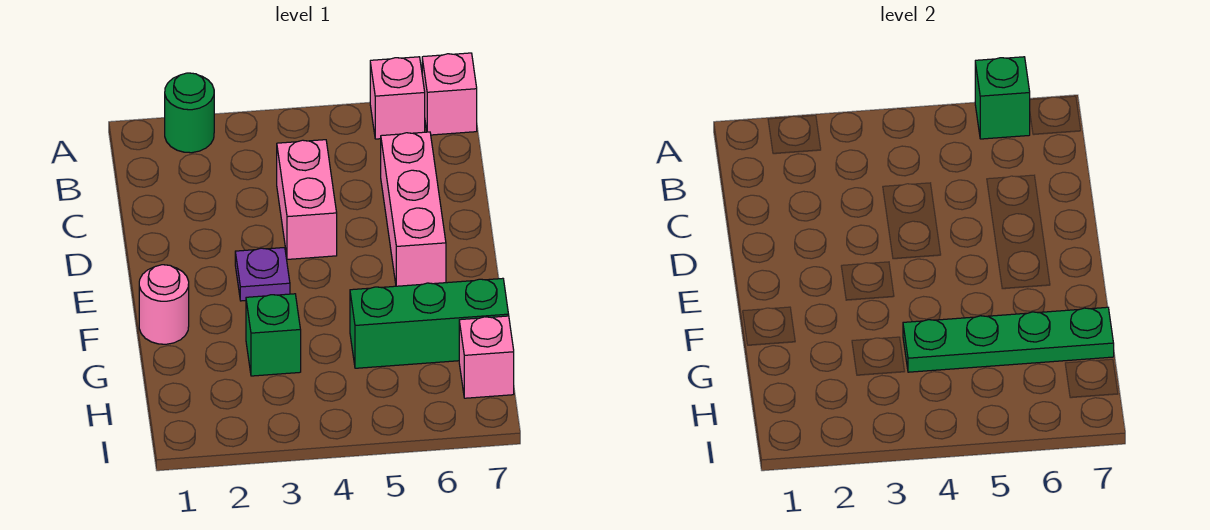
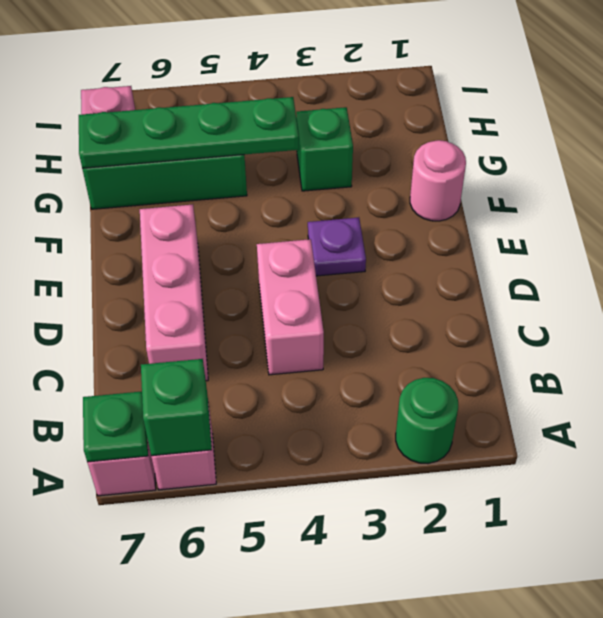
none -> green plate A7 level 2

